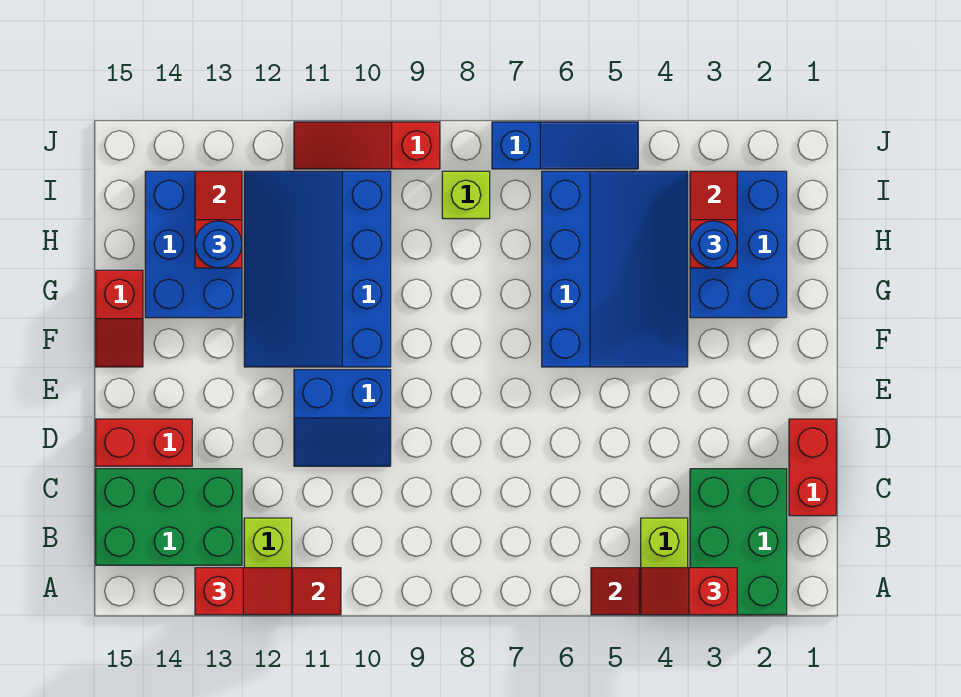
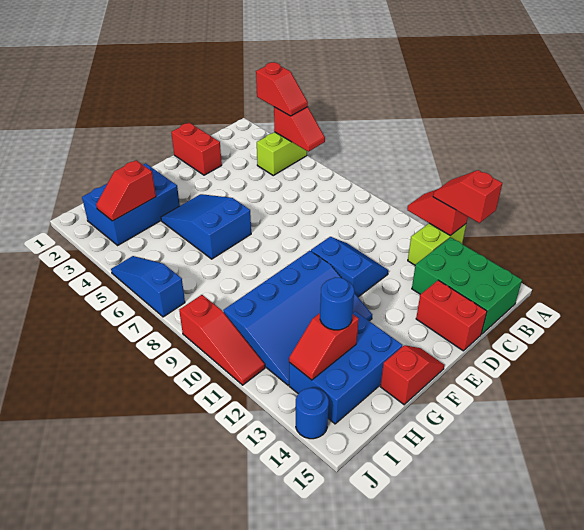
green brick A2:C3 level 1 -> none
red brick C1:D1 level 1 -> red brick D1:D2 level 1
blue slope F4:I6 level 1 top 6 -> blue slope F4:G6 level 1 top 6
blue round brick H3 level 3 -> blue round brick J14 level 1
lime brick I8 level 1 -> none

